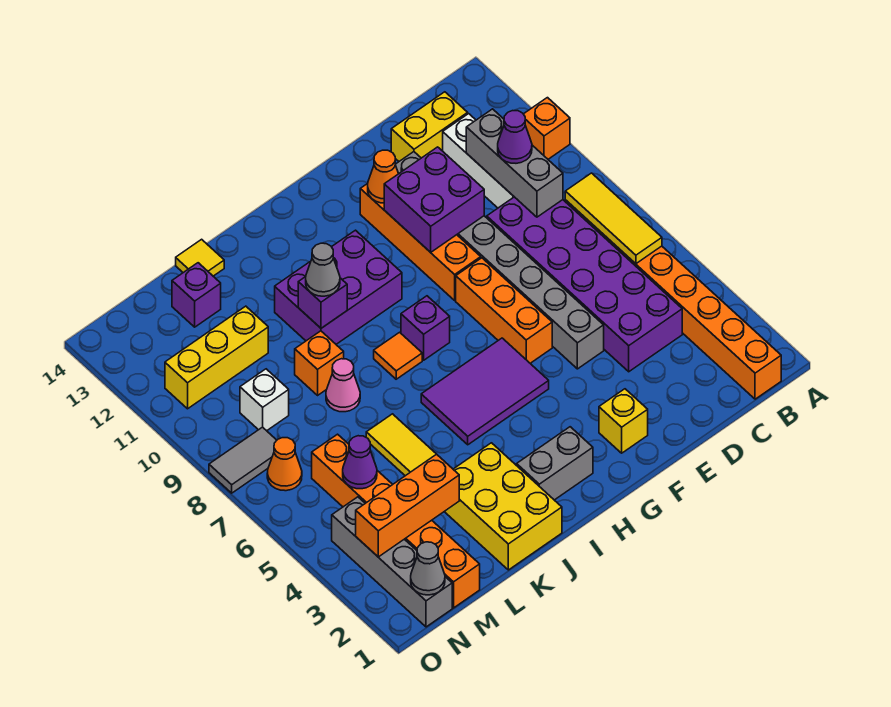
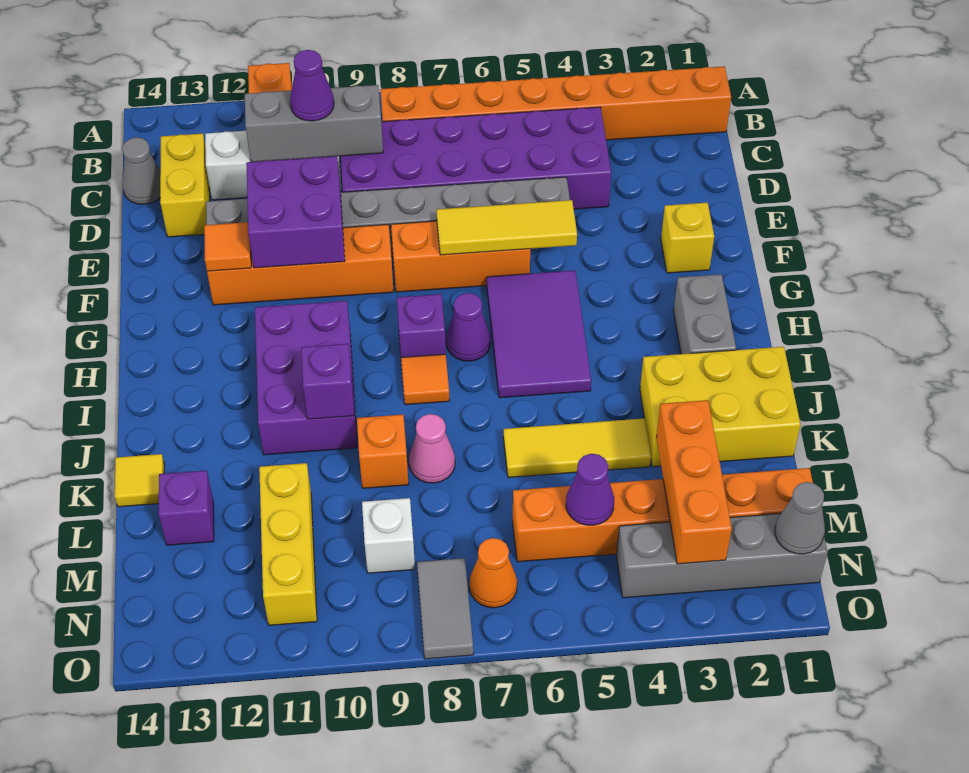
yellow tile B6:B8 level 2 -> yellow tile F5:F7 level 2
orange cone F12 level 2 -> orange tile F12 level 2
none -> purple cone H7 level 1
grey cone J10 level 3 -> grey cone C14 level 1

